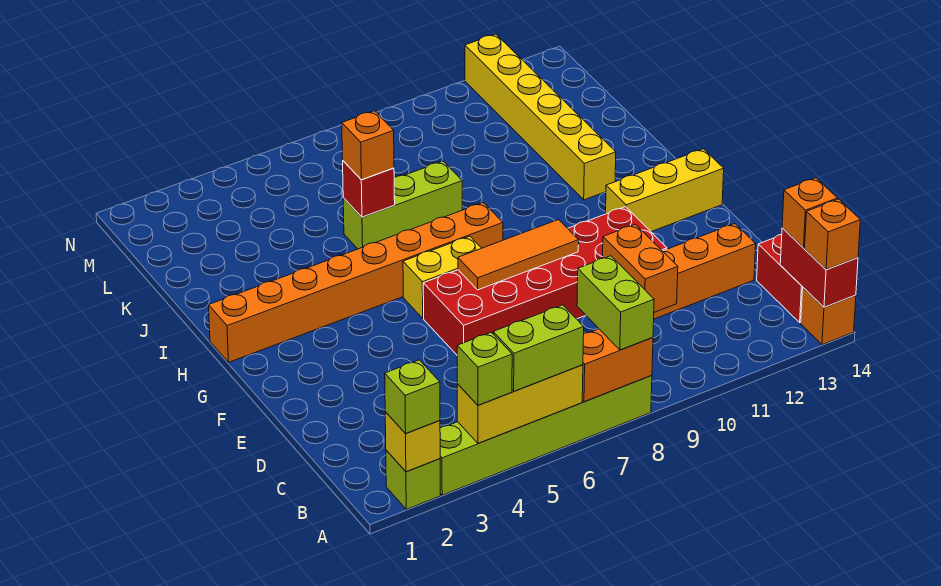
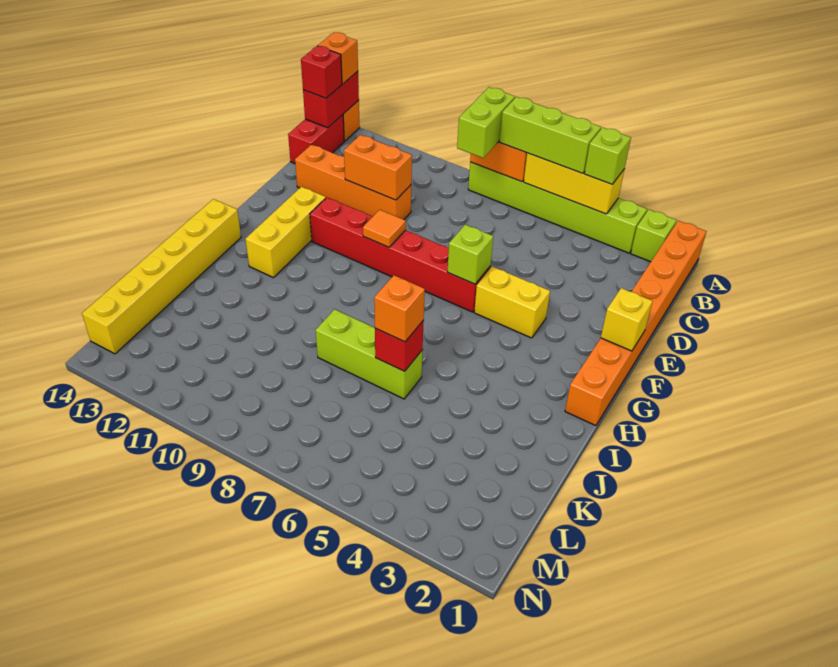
yellow brick A2 level 2 -> yellow brick F1 level 2
lime brick A2 level 3 -> lime brick F6 level 2
lime brick A5:A6 level 3 -> lime brick A5:A7 level 3
orange brick B14 level 3 -> red brick B14 level 3
orange brick C10:D10 level 2 -> orange brick D10:D11 level 2
red brick E6:F11 level 1 -> red brick F6:F11 level 1
orange tile F7:F9 level 2 -> orange tile F9 level 2
yellow brick G6:G7 level 1 -> yellow brick F4:F5 level 1
yellow brick G12:G14 level 1 -> yellow brick F12:H12 level 1
orange brick H1:H8 level 1 -> orange brick A1:H1 level 1
yellow brick I12:N12 level 1 -> yellow brick H14:M14 level 1

